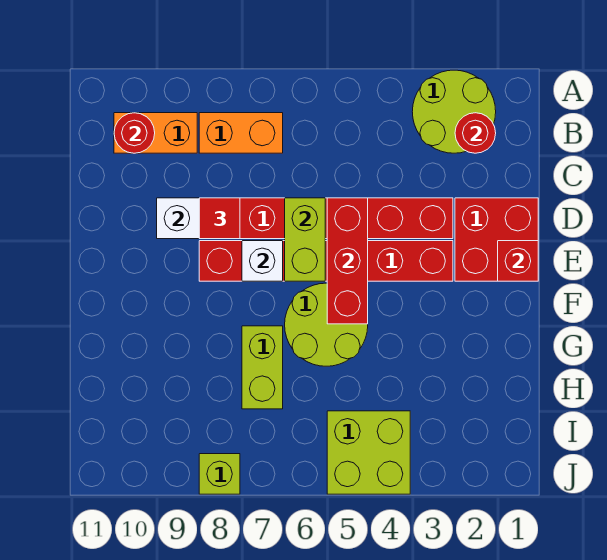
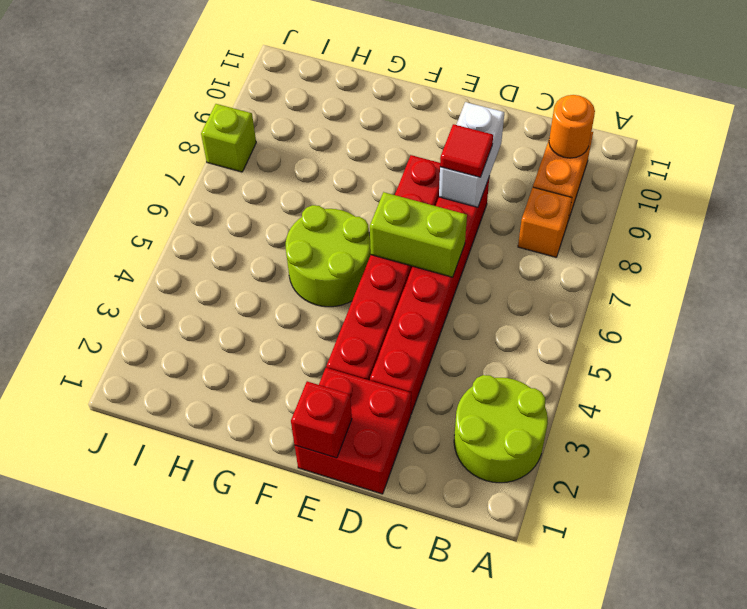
red round brick B2 level 2 -> none
orange brick B7:B8 level 1 -> orange brick B8 level 1
red round brick B10 level 2 -> orange round brick B10 level 2
red brick D5:F5 level 2 -> none
white brick E7 level 2 -> none
lime brick G7:H7 level 1 -> none
lime brick I4:J5 level 1 -> none

